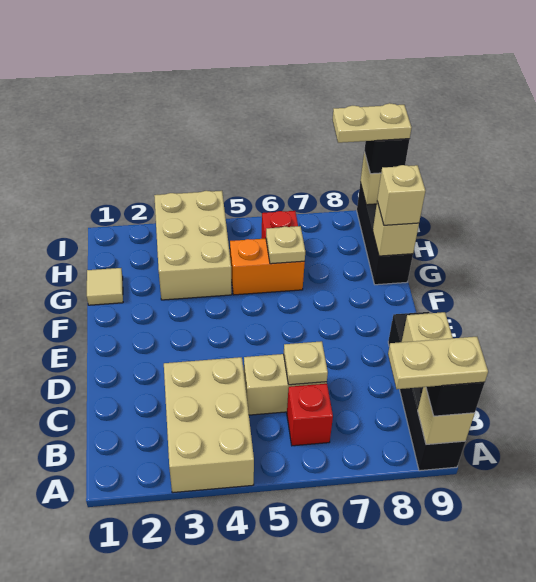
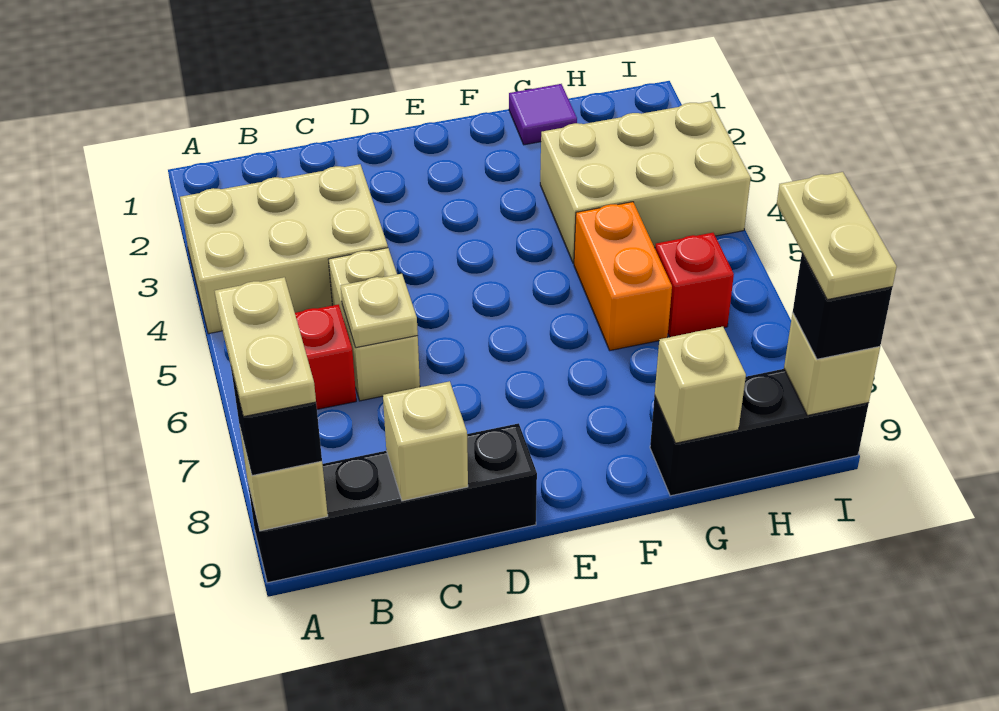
tan tile G1 level 1 -> purple tile G1 level 1
tan plate G6 level 2 -> none
tan brick G9 level 3 -> none

